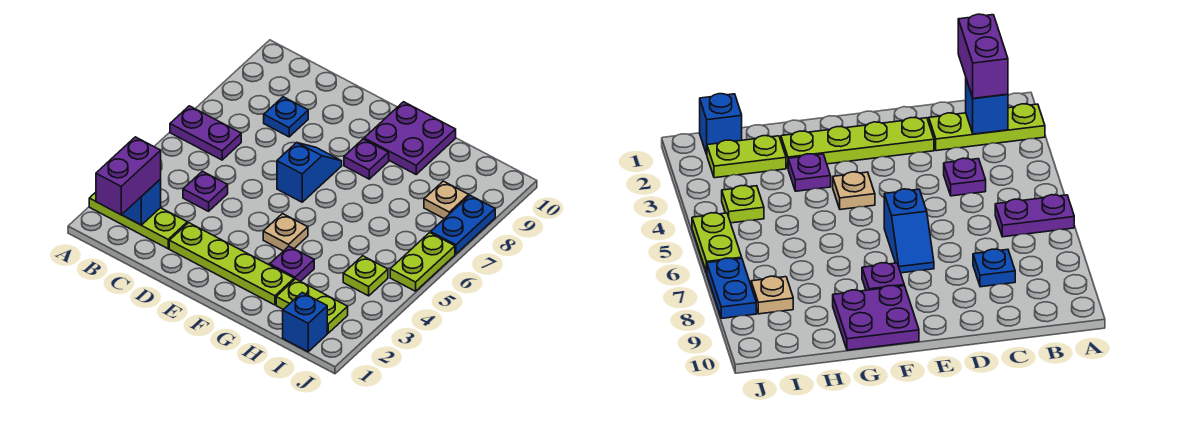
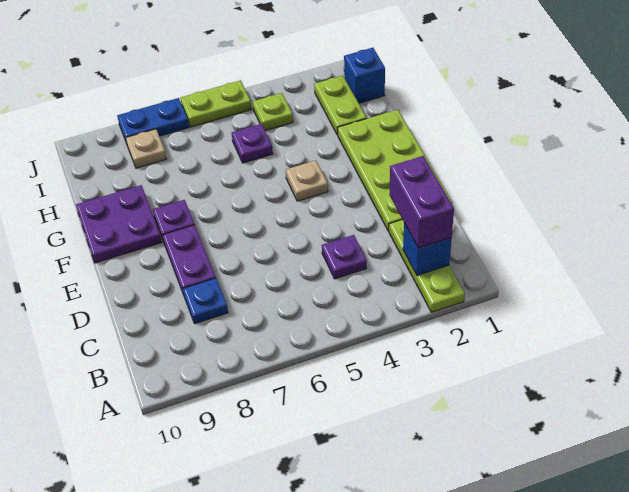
purple plate A6:B6 level 1 -> purple plate D8:E8 level 1
purple brick B1:B2 level 3 -> purple brick B2:C2 level 3
lime plate D2:G2 level 1 -> lime plate D1:G2 level 1
blue slope E6:E7 level 1 top 6 -> none
purple plate G3 level 1 -> purple plate H5 level 1

